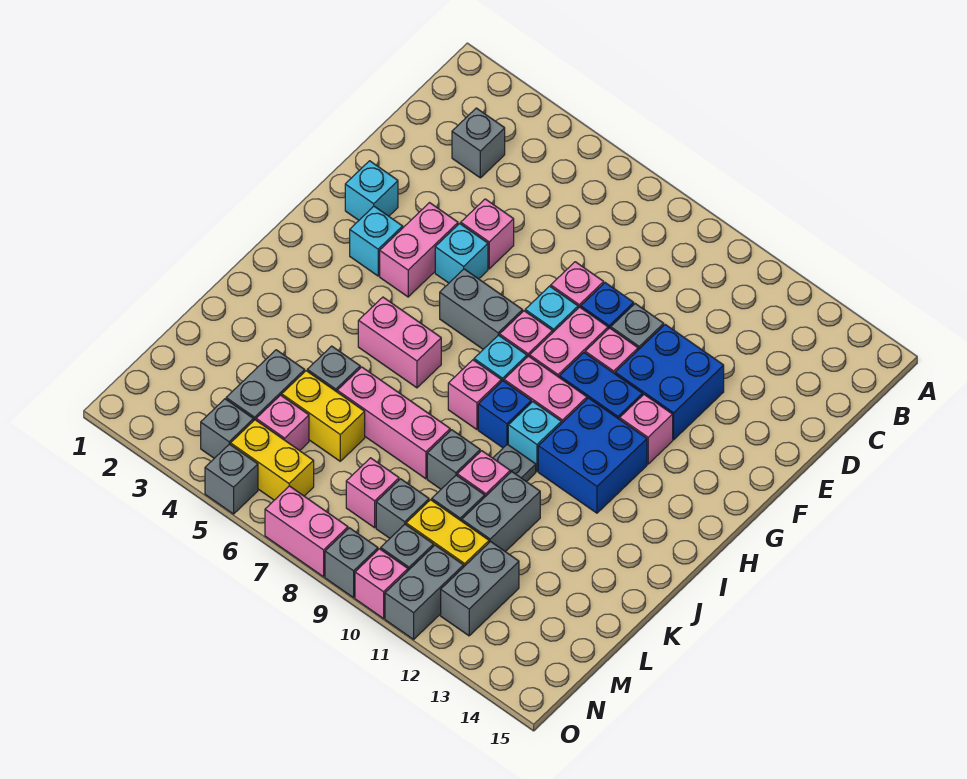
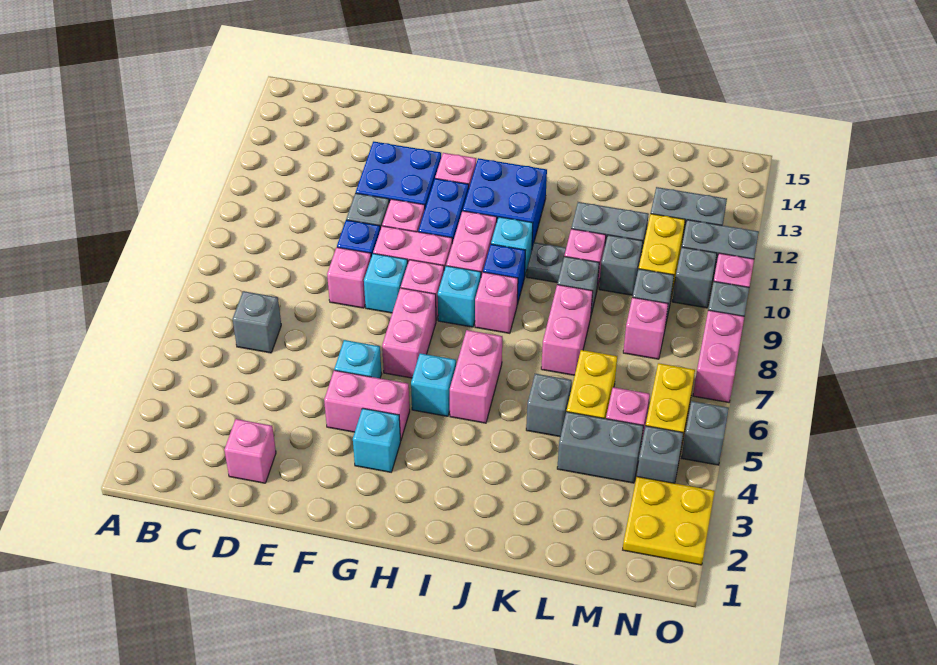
grey brick C3 level 1 -> grey brick C6 level 1
pink brick E5 level 1 -> pink brick D2 level 1
cyan brick F2 level 1 -> cyan brick H5 level 1
grey brick G6:G7 level 1 -> pink brick G6:G7 level 1
pink brick K6:K8 level 1 -> pink brick K7:K8 level 1
none -> yellow plate N2:O3 level 1

